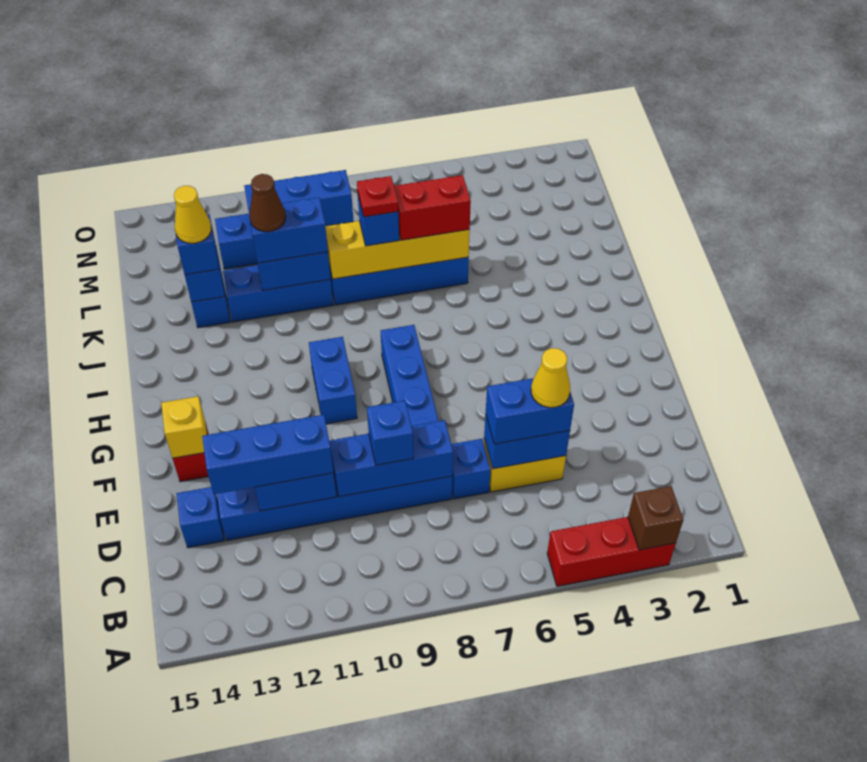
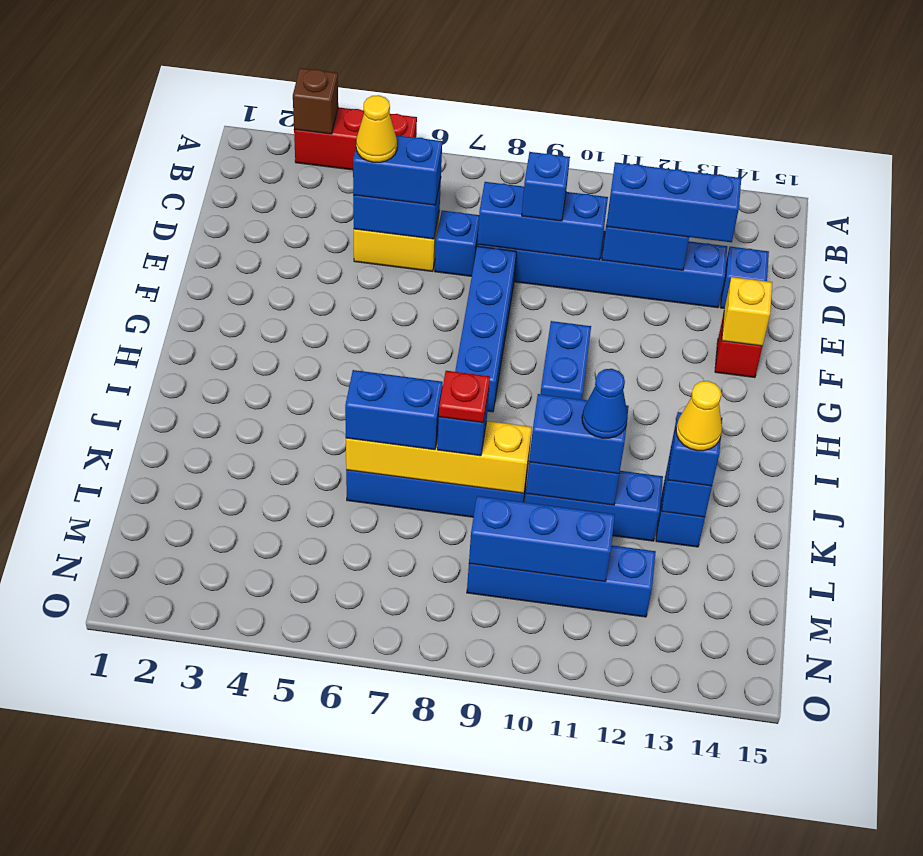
red brick K6:K7 level 3 -> blue brick K6:K7 level 3
brown cone K11 level 4 -> blue cone K11 level 4

